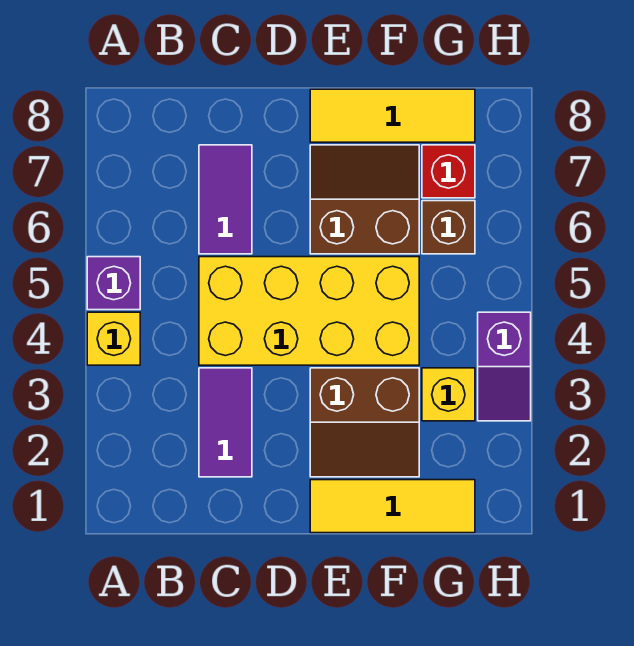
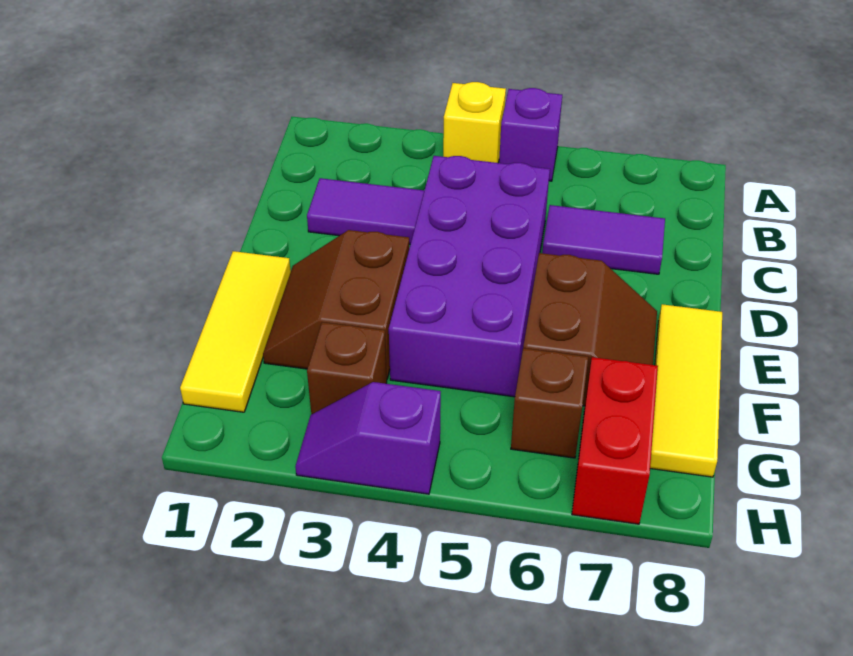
yellow brick C4:F5 level 1 -> purple brick C4:F5 level 1
yellow brick G3 level 1 -> brown brick G3 level 1
red brick G7 level 1 -> red brick G7:H7 level 1

